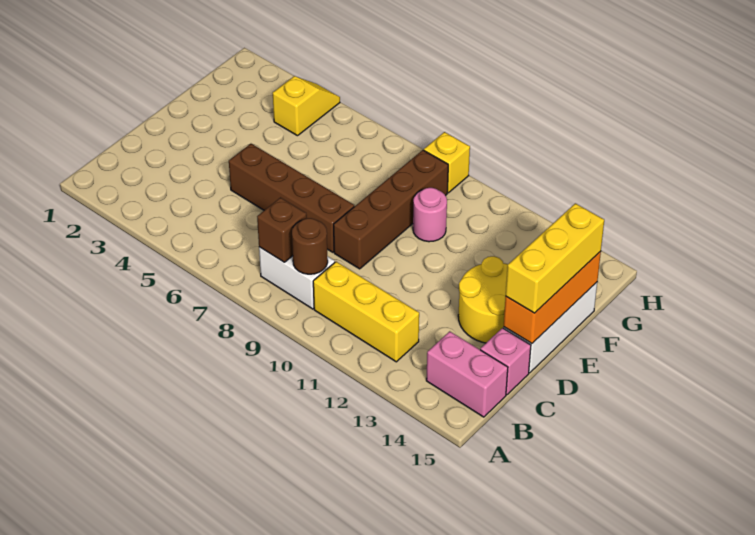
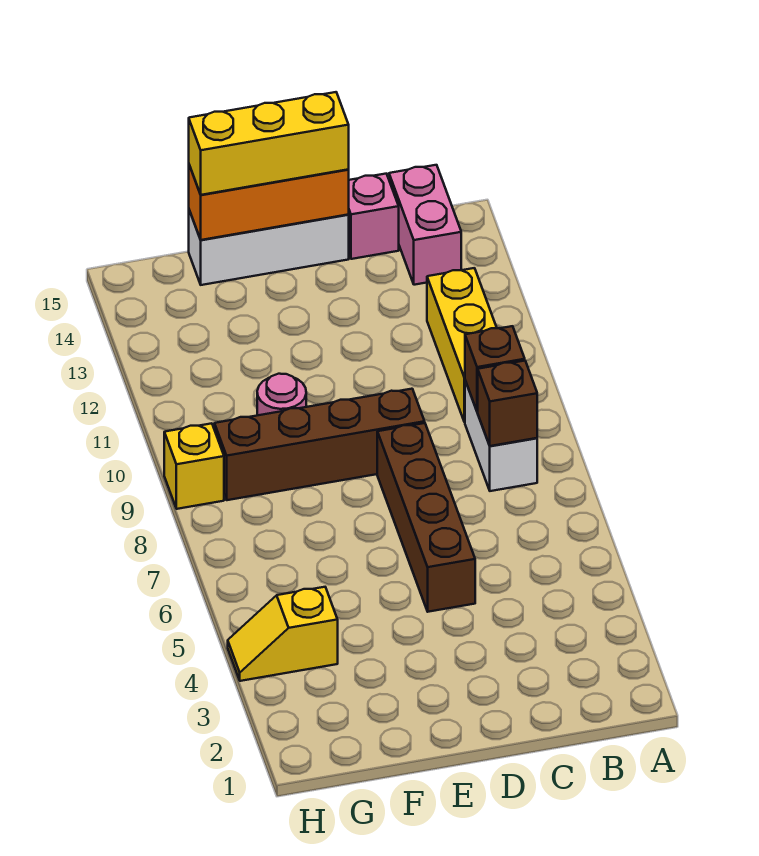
brown round brick B9 level 2 -> brown brick B9 level 2
yellow round brick D13:E14 level 1 -> none

